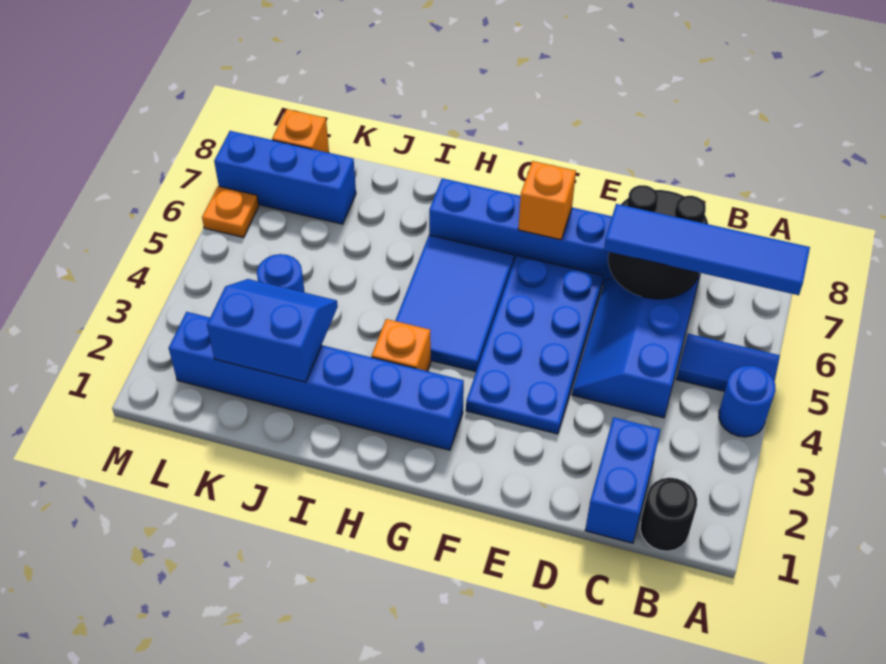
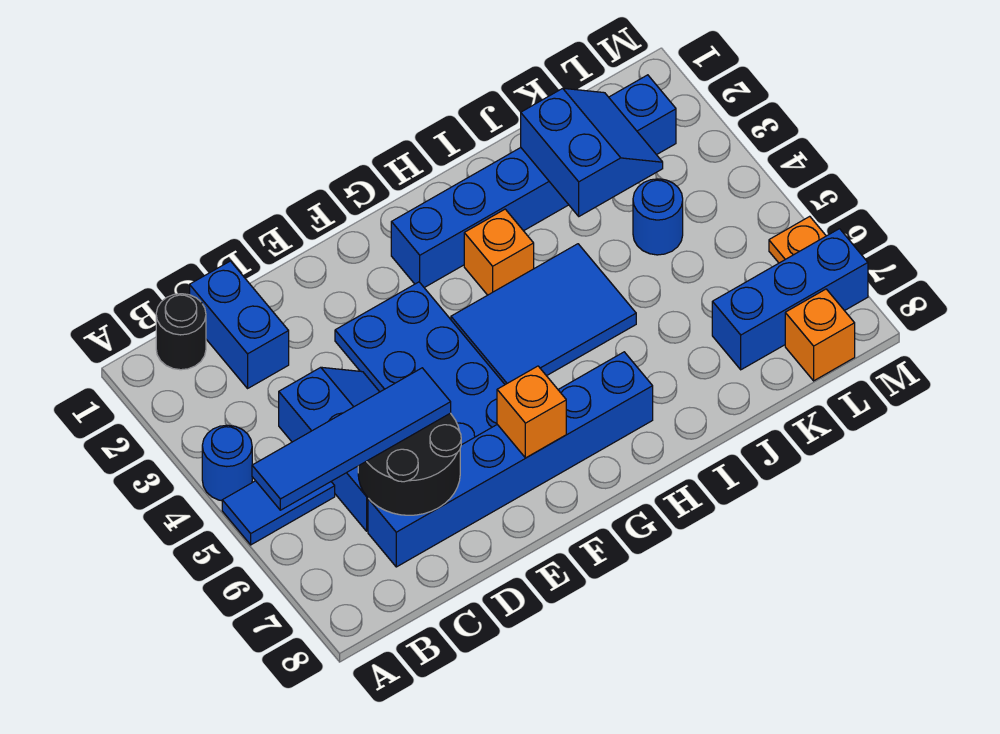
blue tile G4:H6 level 1 -> blue tile G4:I5 level 1
blue slope J2:K3 level 2 top 2 -> blue slope J2:K3 level 2 top J

